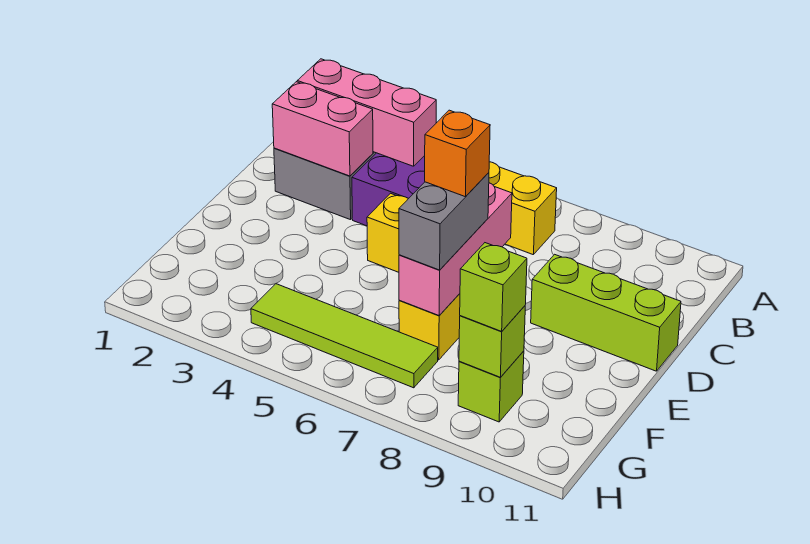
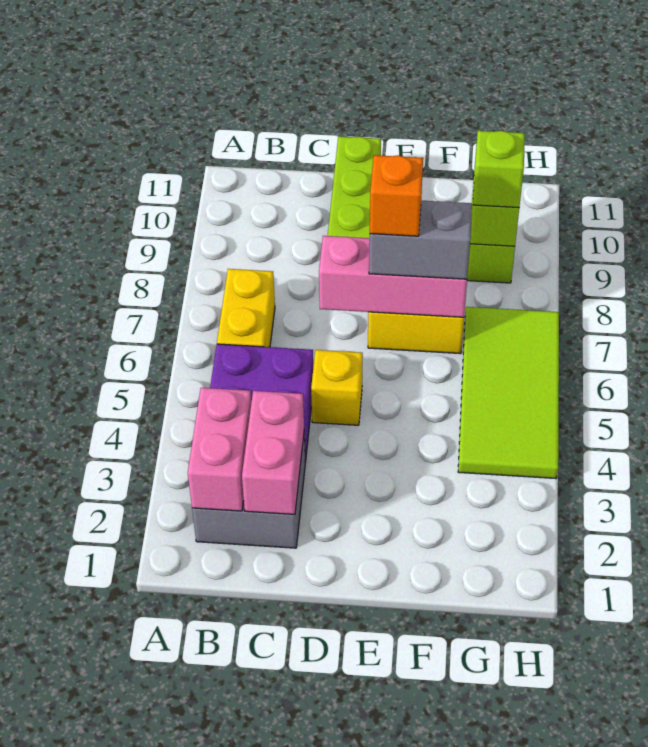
pink brick B2:B4 level 2 -> pink brick B2:B3 level 2
lime tile G4:G7 level 1 -> lime tile G4:H7 level 1

